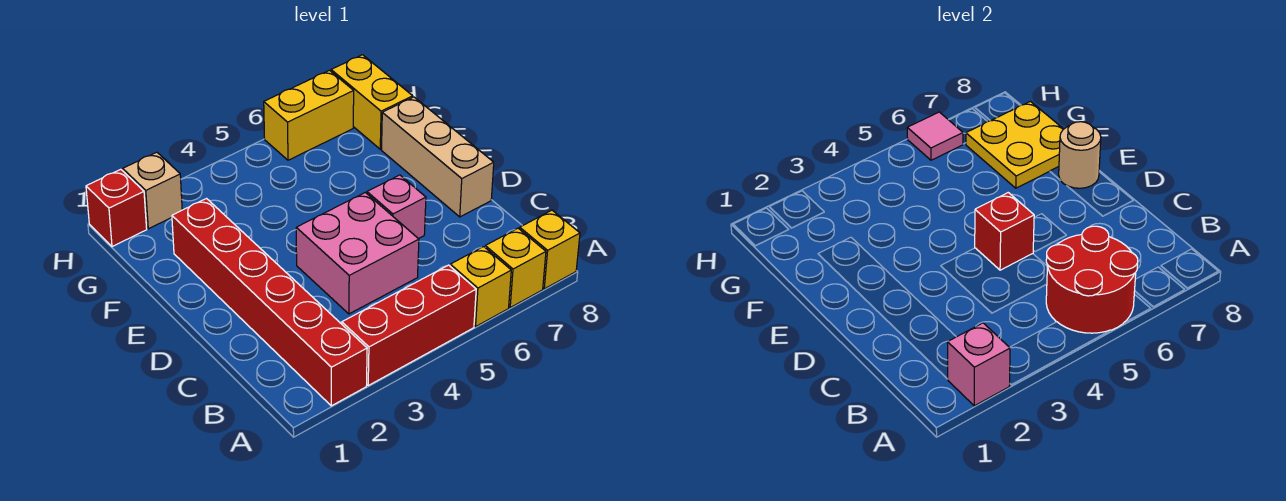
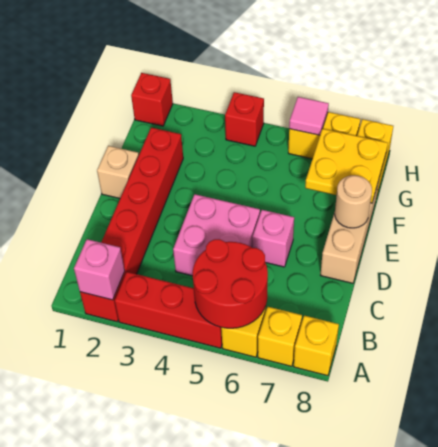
red brick D5 level 2 -> red brick H4 level 1
tan brick H2 level 1 -> tan brick E1 level 1

